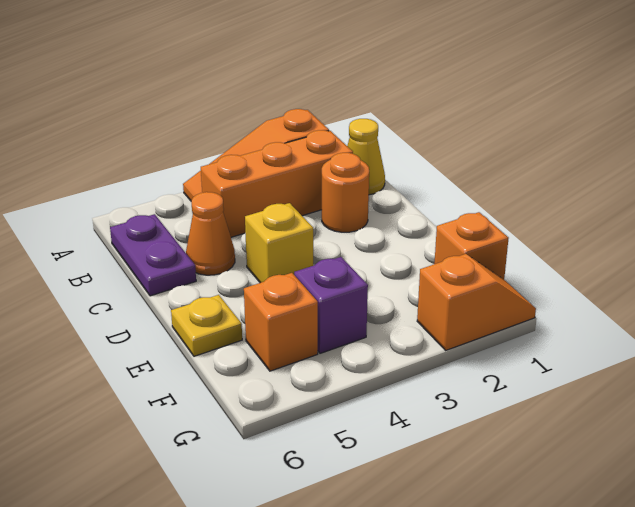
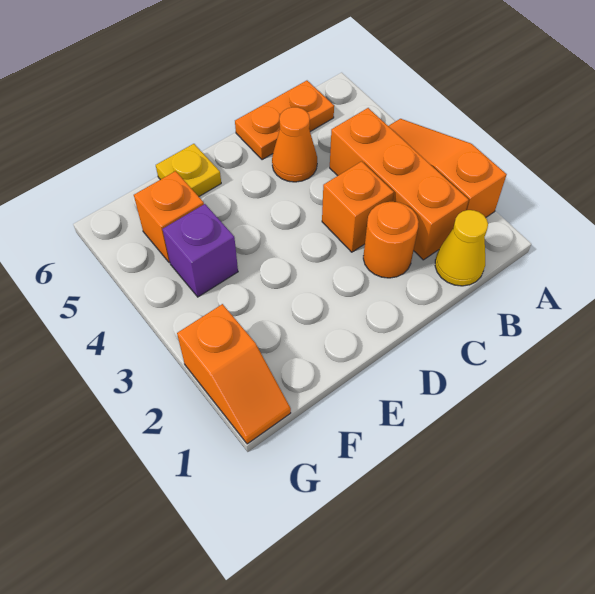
purple plate B6:C6 level 1 -> orange plate B6:C6 level 1
yellow brick D4 level 1 -> none
orange brick F1 level 1 -> orange brick C3 level 1

